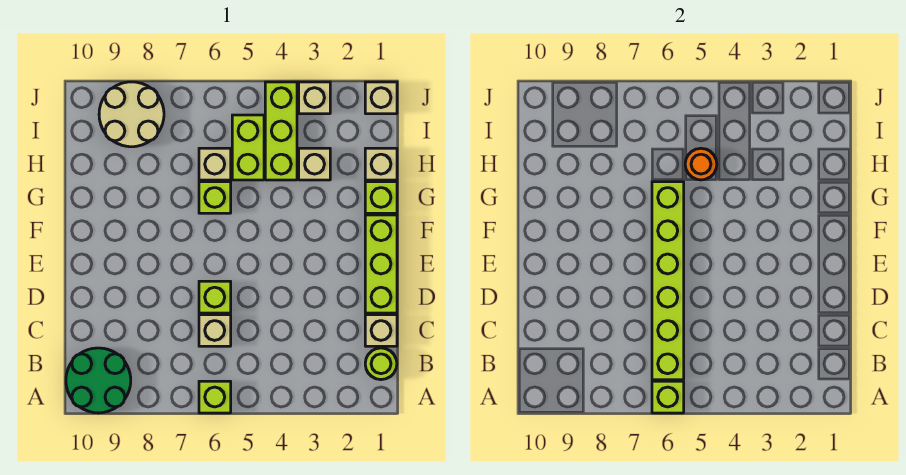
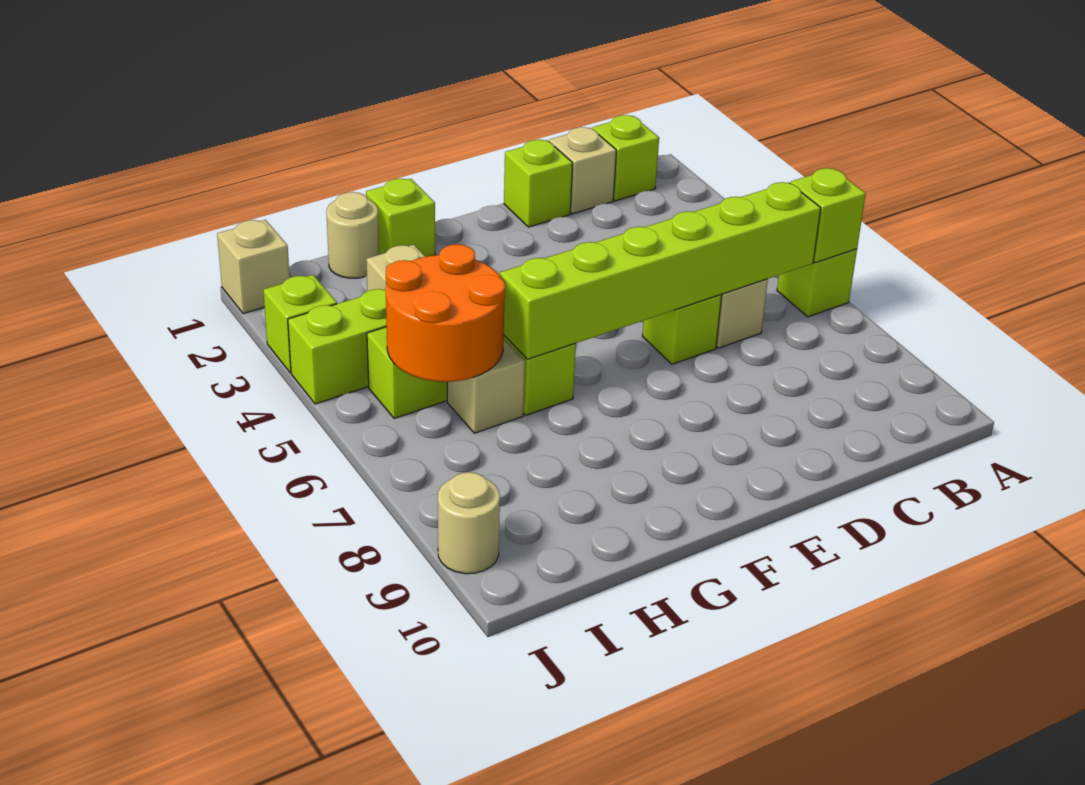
green round brick A9:B10 level 1 -> none
lime round brick B1 level 1 -> lime brick B1 level 1
lime brick D1:F1 level 1 -> lime brick D1 level 1
tan brick H1 level 1 -> tan round brick H1 level 1
orange round brick H5 level 2 -> orange round brick H5:I6 level 2
tan round brick I8:J9 level 1 -> tan round brick J9 level 1
tan brick J3 level 1 -> lime brick J3 level 1

